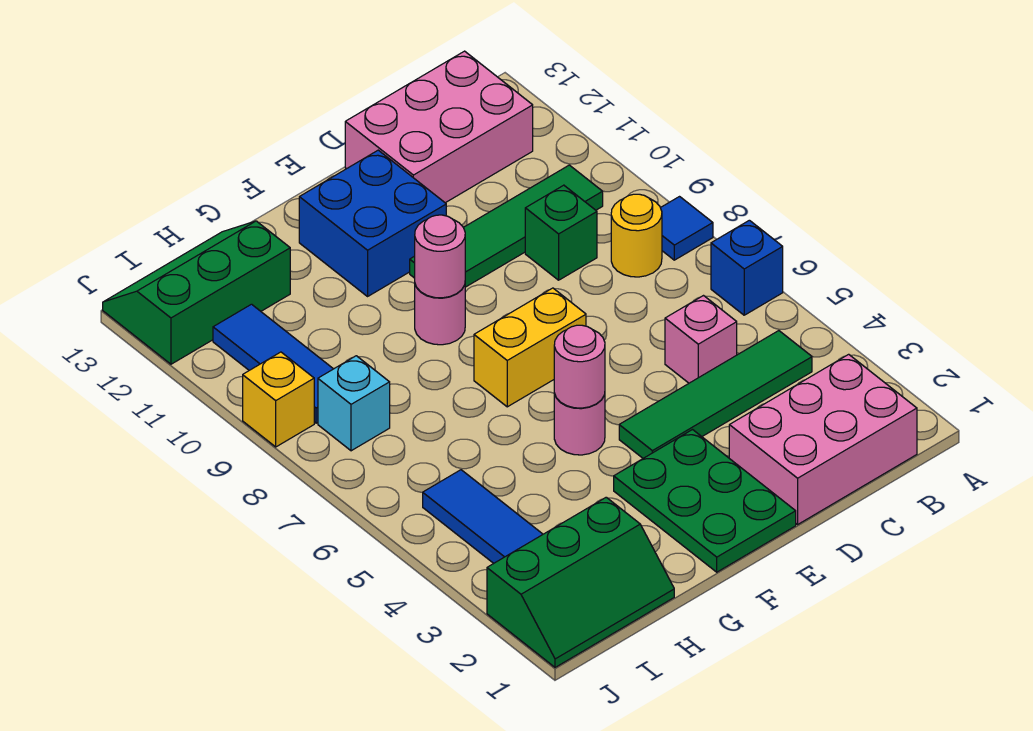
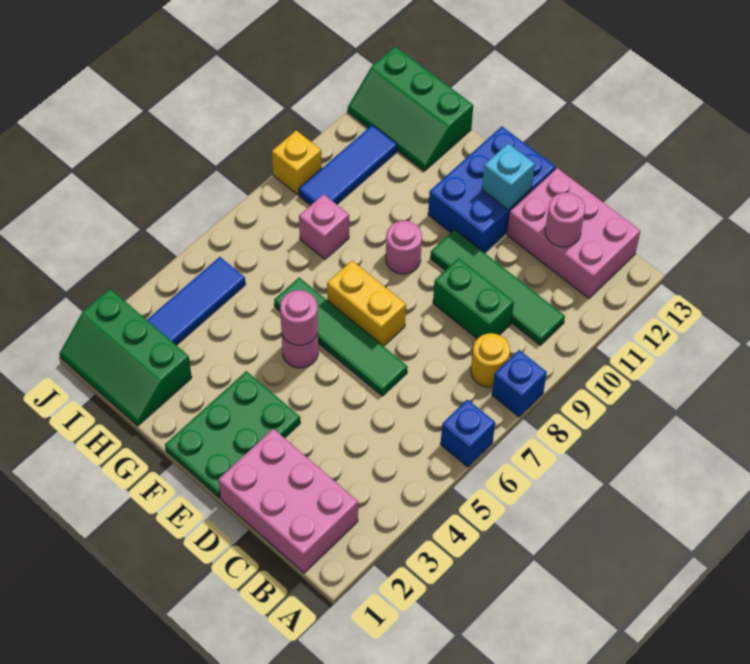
blue tile A8 level 1 -> blue brick A8 level 1
green tile B4:E4 level 1 -> green tile D6:G6 level 1
pink brick C5 level 1 -> pink brick H8 level 1
green brick C9 level 1 -> green brick C9:D9 level 1
blue brick E11:F12 level 1 -> blue brick E11:F13 level 1
pink round brick F9 level 2 -> pink round brick C12 level 2
green slope H12:J13 level 1 top 12 -> green slope H12:J13 level 1 top 13
cyan brick I8 level 1 -> cyan brick E12 level 2

